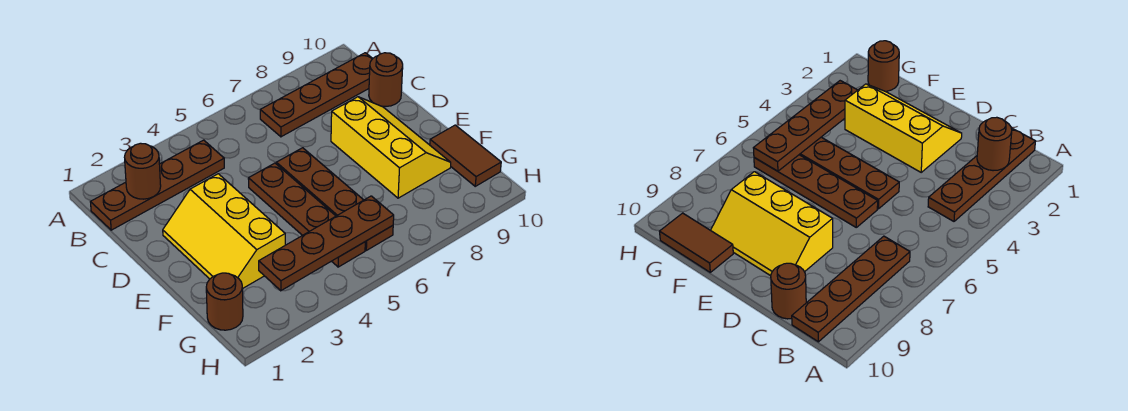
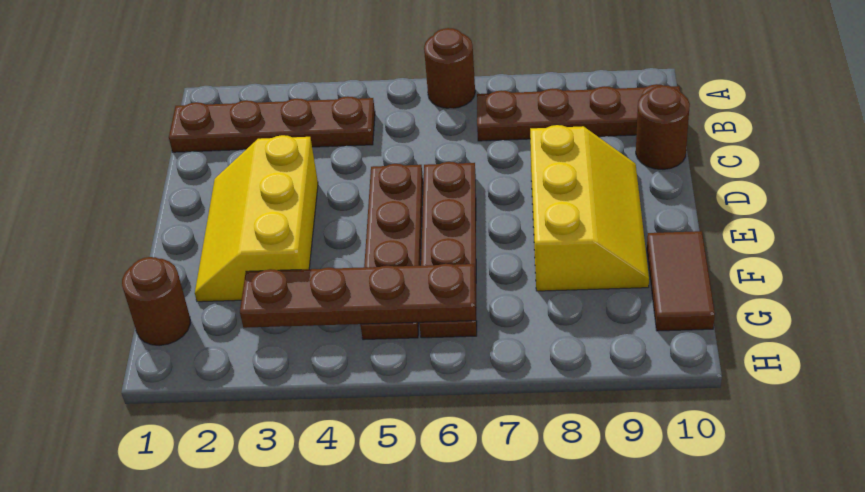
brown round brick B2 level 2 -> brown round brick A6 level 1

